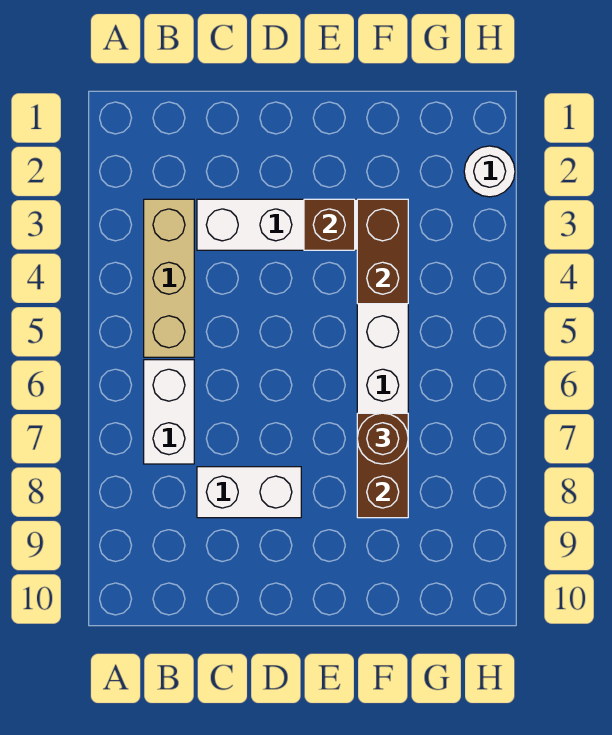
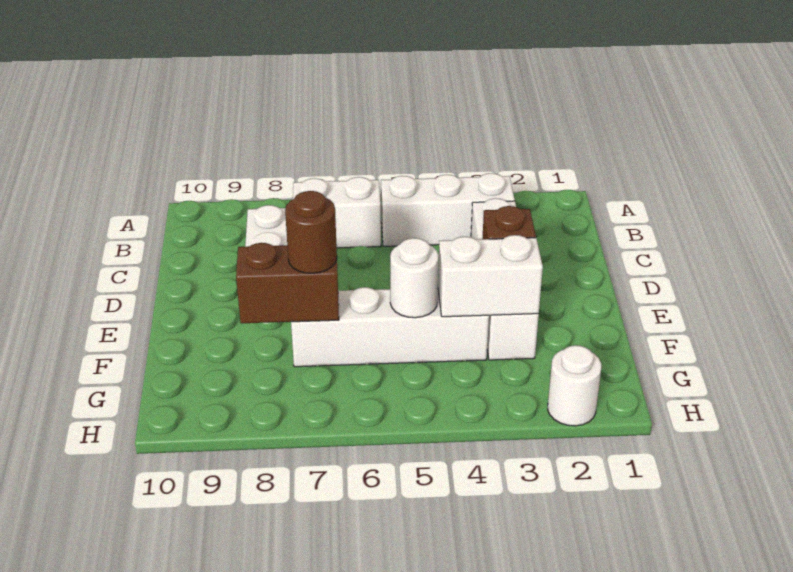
tan brick B3:B5 level 1 -> white brick B3:B5 level 1
brown brick F3:F4 level 2 -> white brick F3:F4 level 2
none -> white round brick F5 level 2

